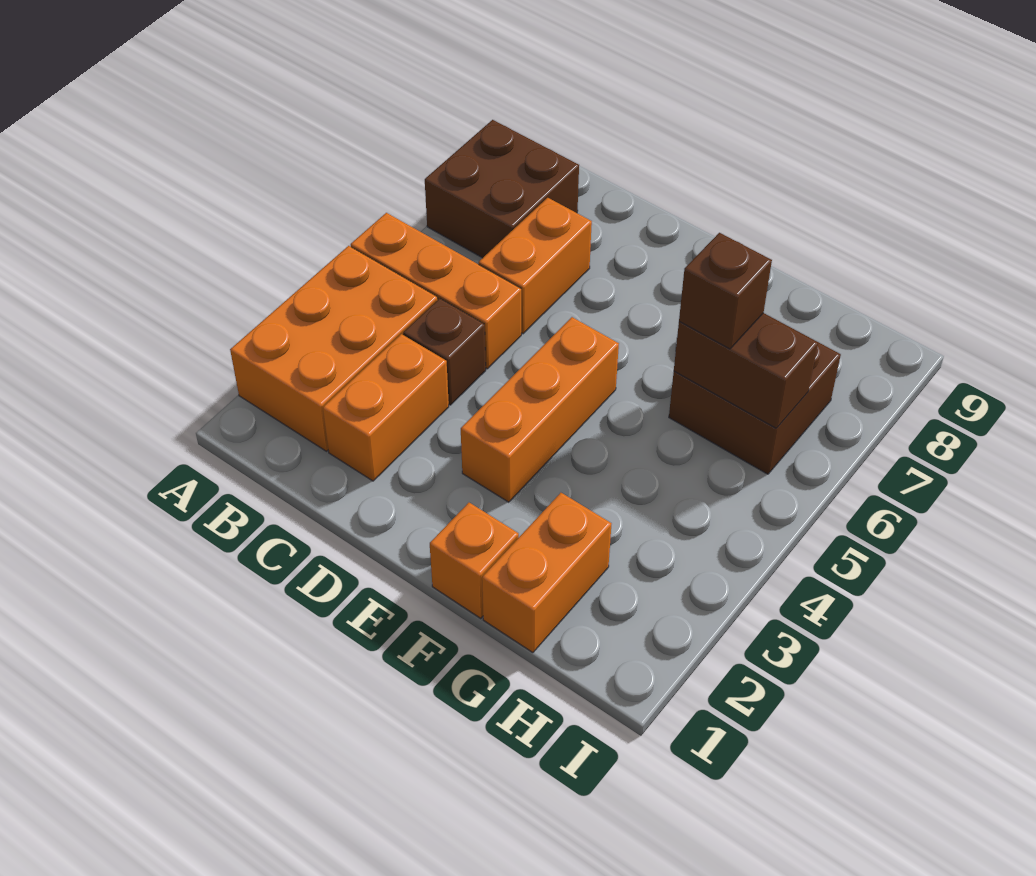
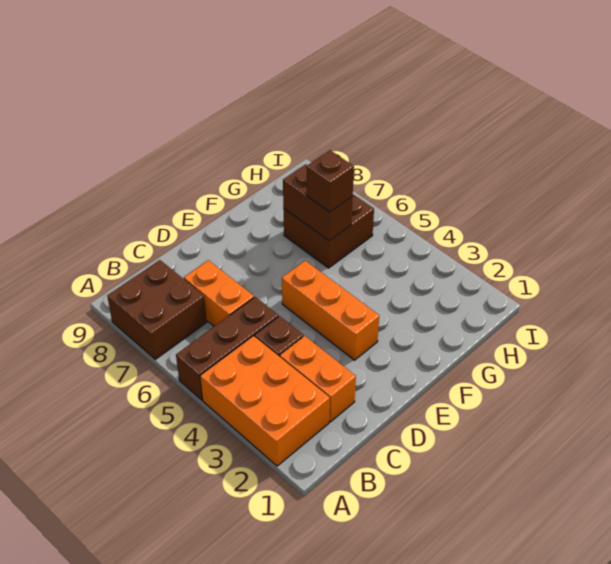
orange brick A5:C5 level 1 -> brown brick A5:C5 level 1
orange brick F1 level 1 -> none
orange brick G1:G2 level 1 -> none
brown brick G6:H6 level 2 -> brown brick G6:G7 level 2

